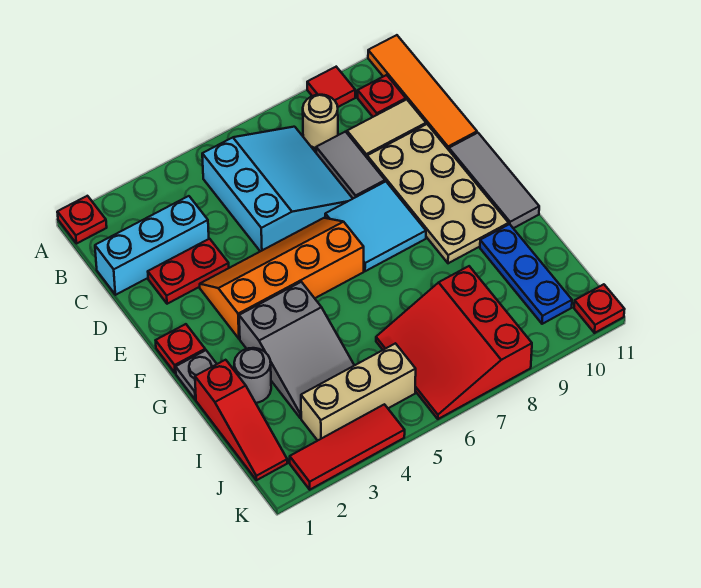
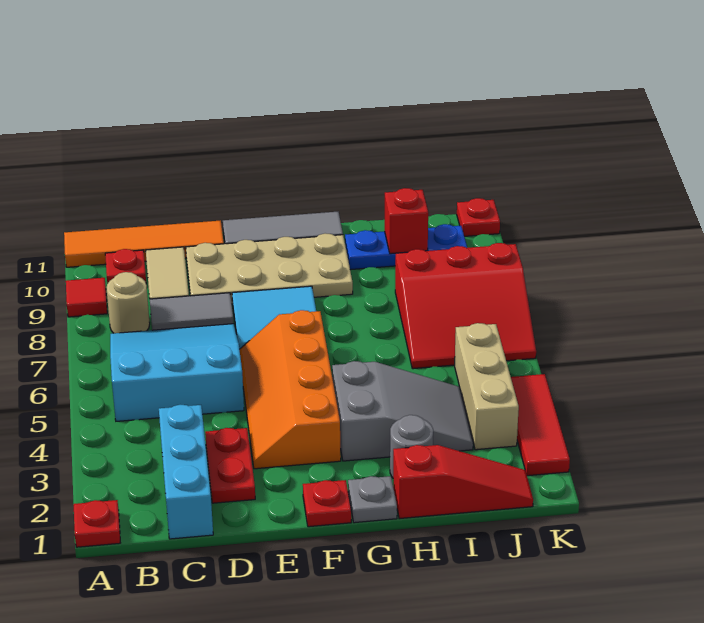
none -> red brick I10 level 2

